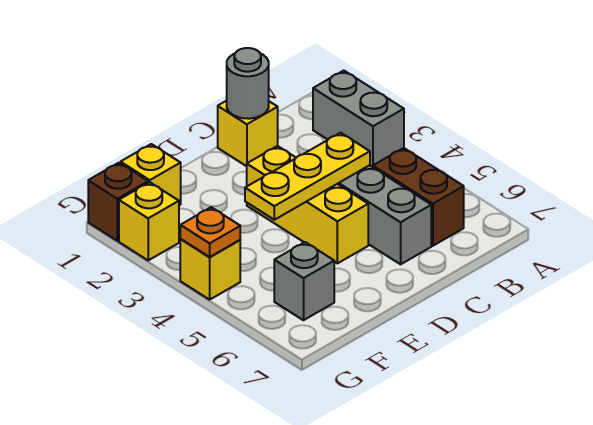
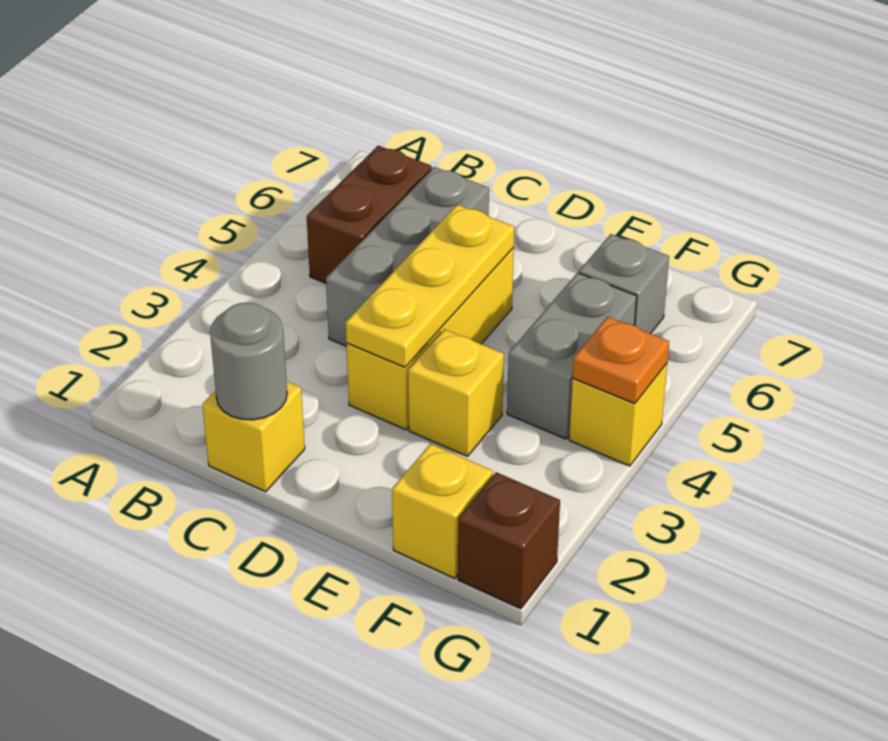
grey brick A2:A3 level 1 -> grey brick F4:F5 level 1
yellow plate C4:E4 level 2 -> yellow plate D3:D5 level 2
yellow brick G2 level 1 -> yellow brick E3 level 1

